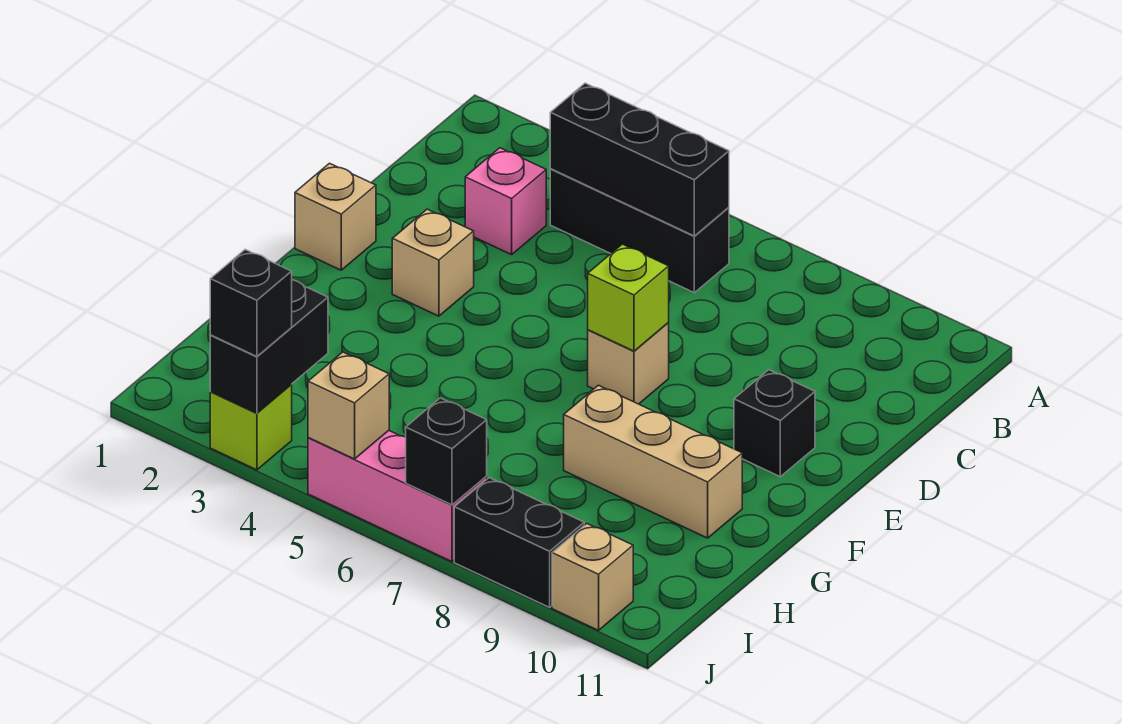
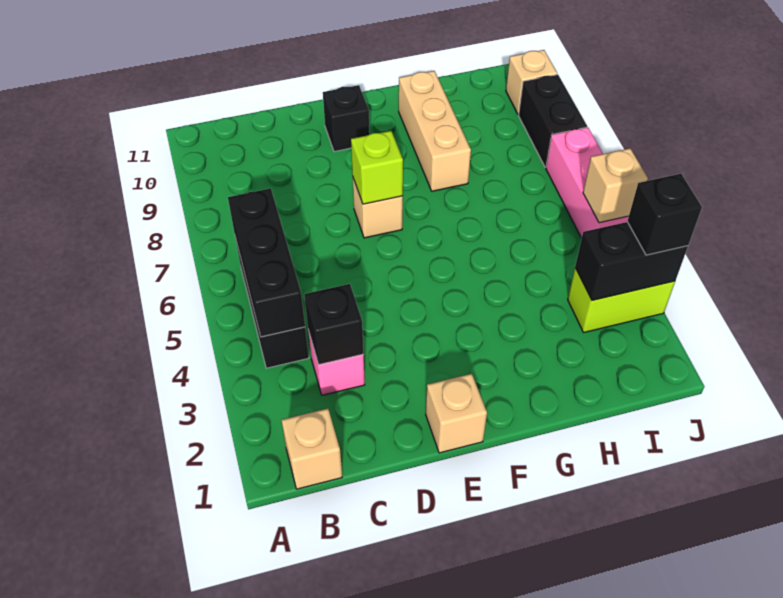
tan brick E3 level 1 -> tan brick B1 level 1
lime brick J3 level 1 -> lime brick I3:J3 level 1
black brick J7 level 2 -> black brick C3 level 2

